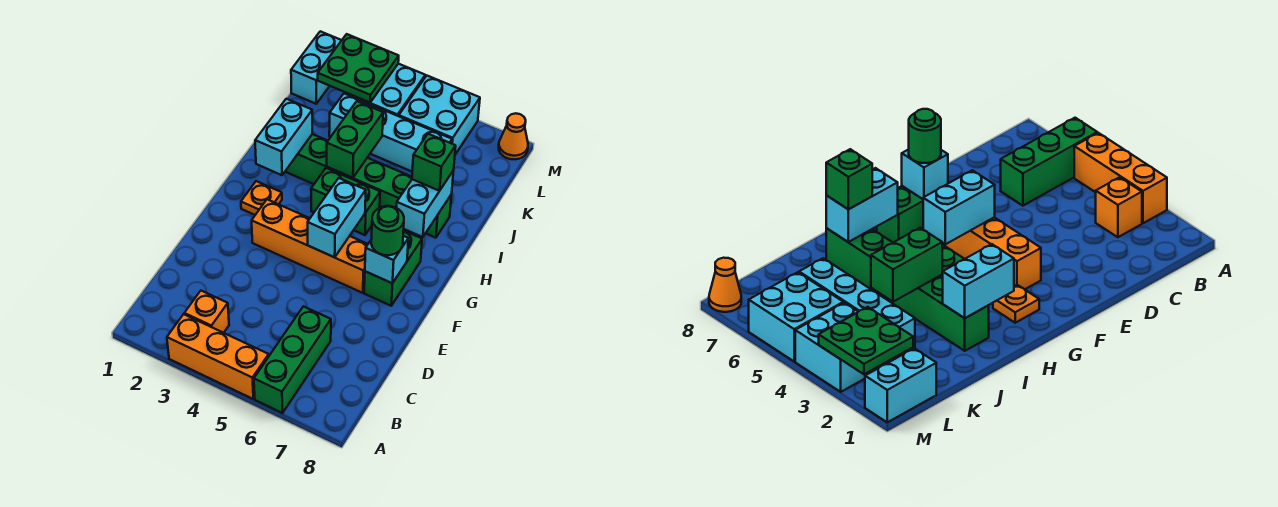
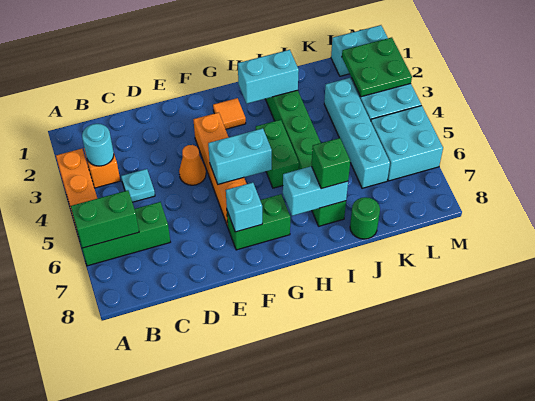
none -> cyan round brick B3 level 2
none -> cyan plate C4 level 1
green round brick F7 level 3 -> green round brick J8 level 1
orange plate G2 level 1 -> orange tile G2 level 1
green brick I4:J4 level 2 -> green brick A6:B6 level 2
orange cone M8 level 1 -> orange cone E4 level 1

